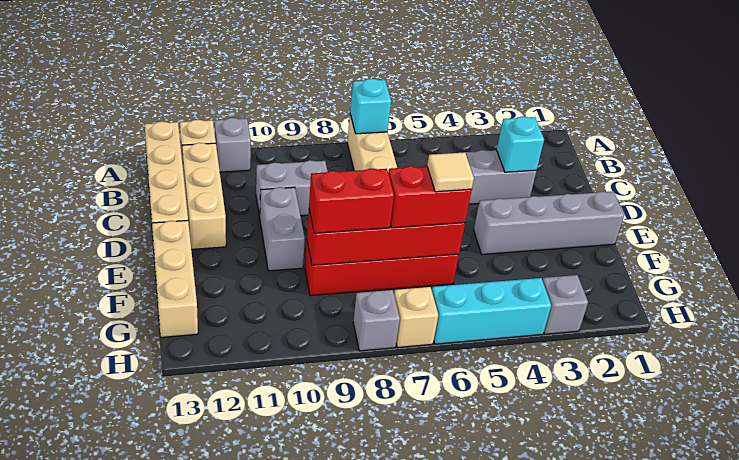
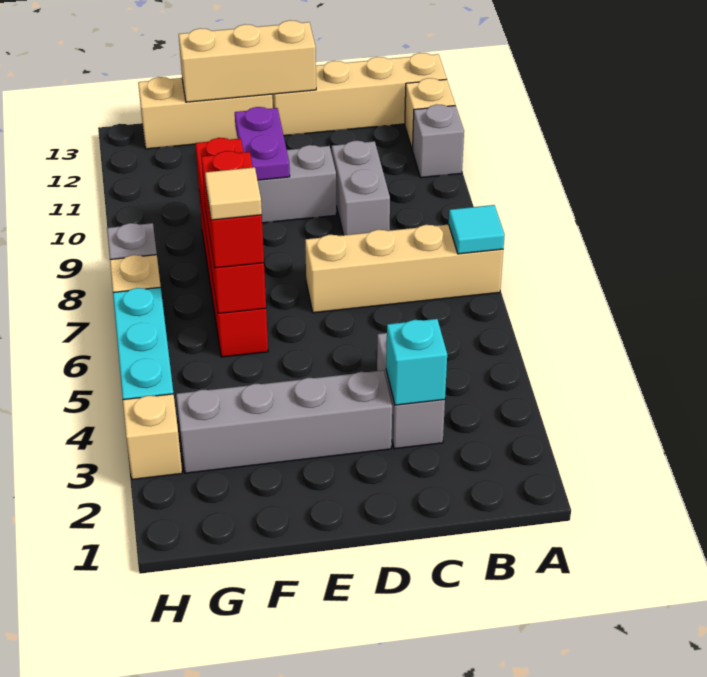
cyan brick A7 level 2 -> cyan tile A7 level 2
tan brick B12:D12 level 1 -> tan brick D13:F13 level 2
grey brick E1:E4 level 1 -> grey brick D3:G3 level 1
none -> purple plate E10:E11 level 2
red brick F8:F9 level 3 -> none
grey brick H3 level 1 -> tan brick H3 level 1

